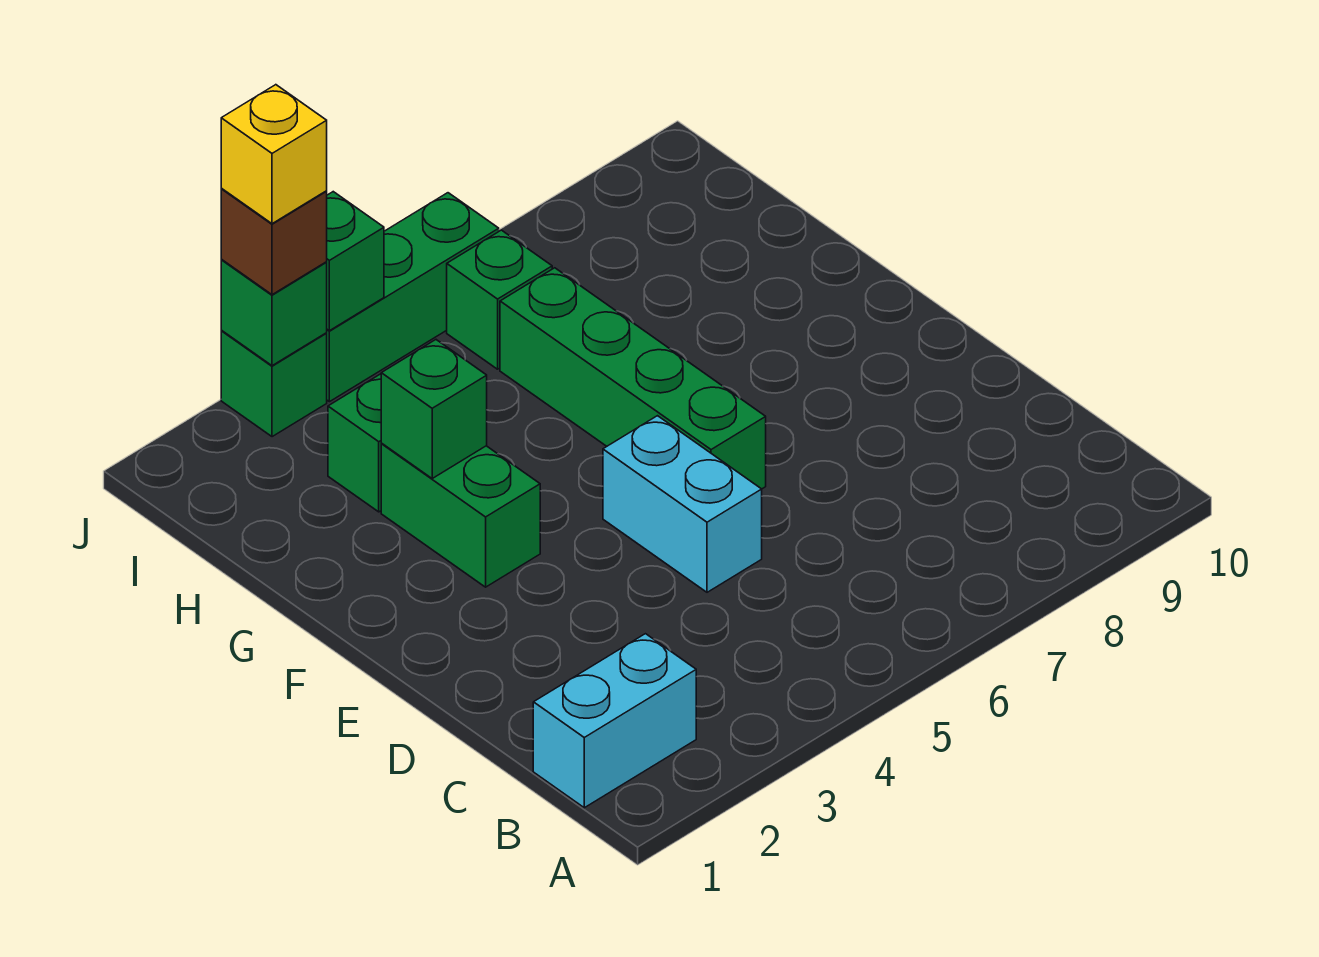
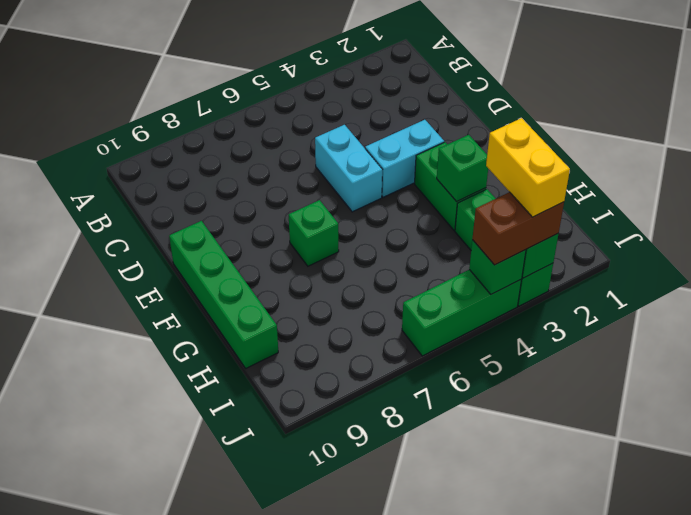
cyan brick B1:B2 level 1 -> cyan brick E3:E4 level 1
green brick E6:H6 level 1 -> green brick E10:H10 level 1
green brick I6 level 1 -> green brick F7 level 1
brown brick J3 level 3 -> brown brick J3:J4 level 3
yellow brick J3 level 4 -> yellow brick I3:J3 level 4

